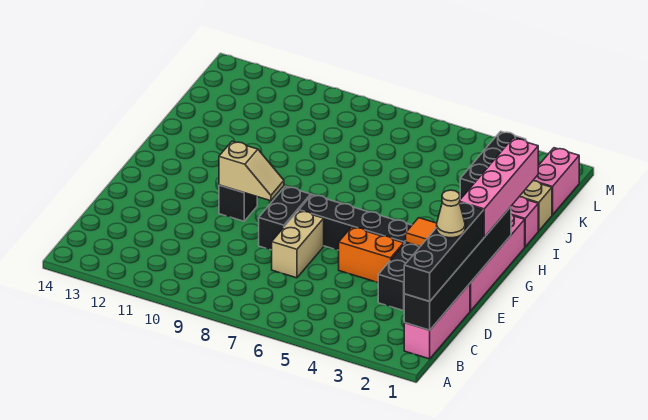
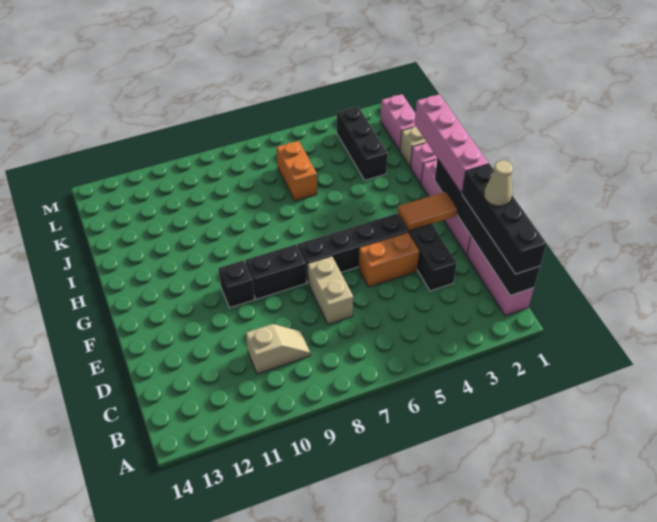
black brick E8:F8 level 1 -> black brick F8:F9 level 1
tan slope F9:F10 level 2 top 10 -> tan slope C9:C10 level 1 top 10
none -> orange brick J6:K6 level 1

